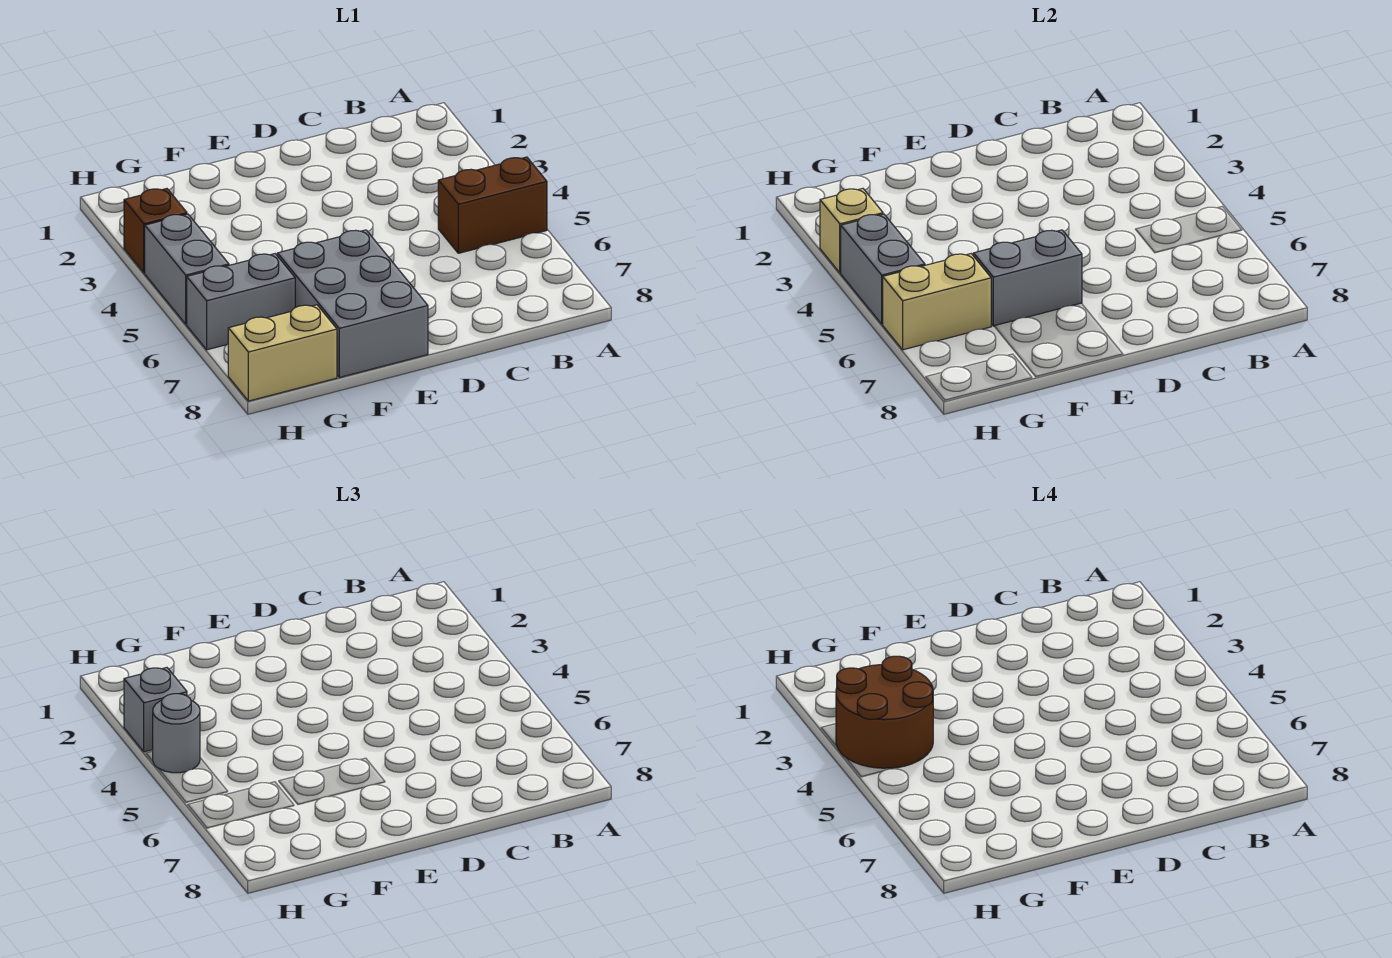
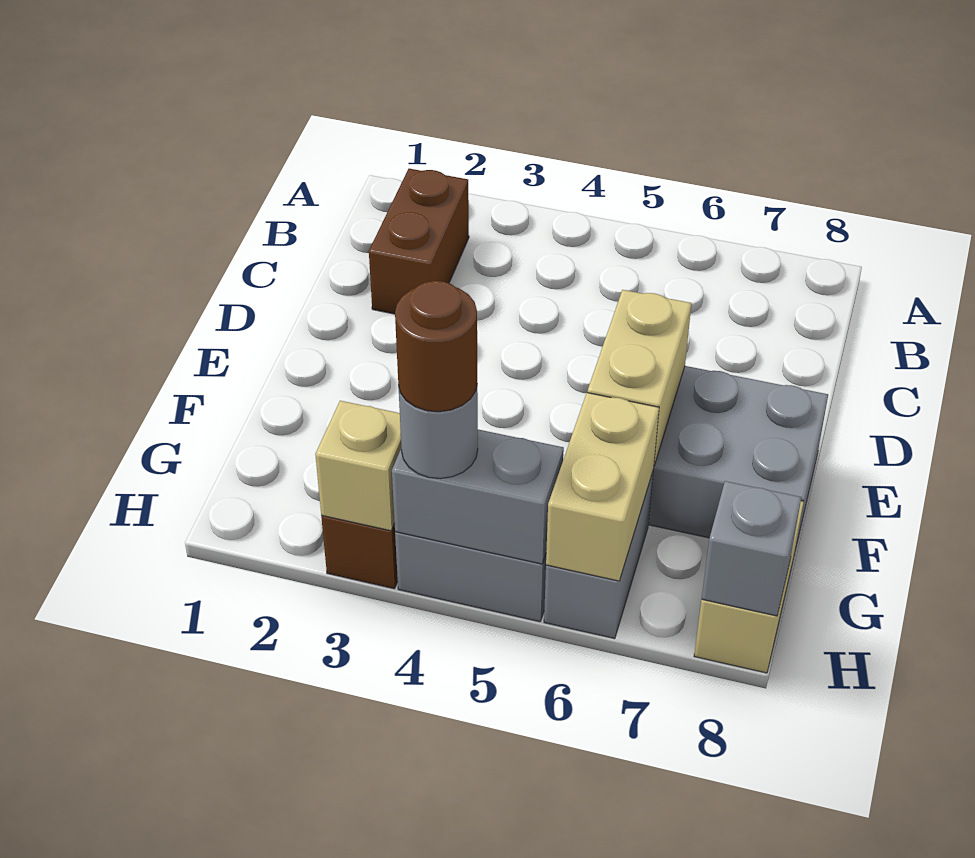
brown brick A5:B5 level 1 -> brown brick B2:C2 level 1
grey brick E6:F6 level 2 -> tan brick E6:F6 level 2
brown round brick G3:H4 level 4 -> brown round brick H4 level 4
grey brick H3 level 3 -> grey brick H8 level 2

